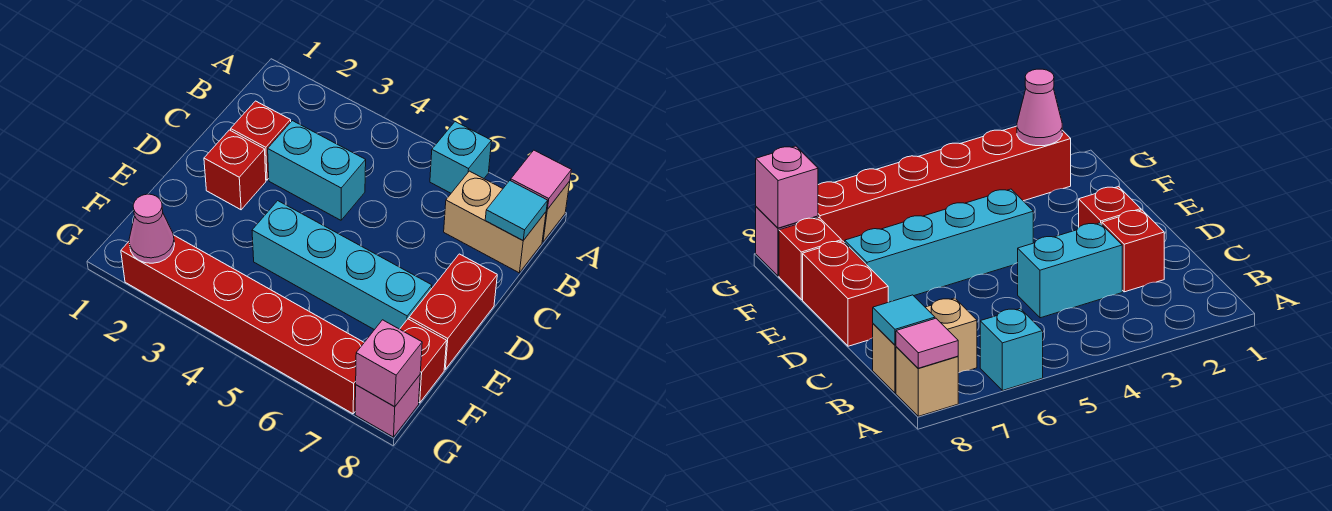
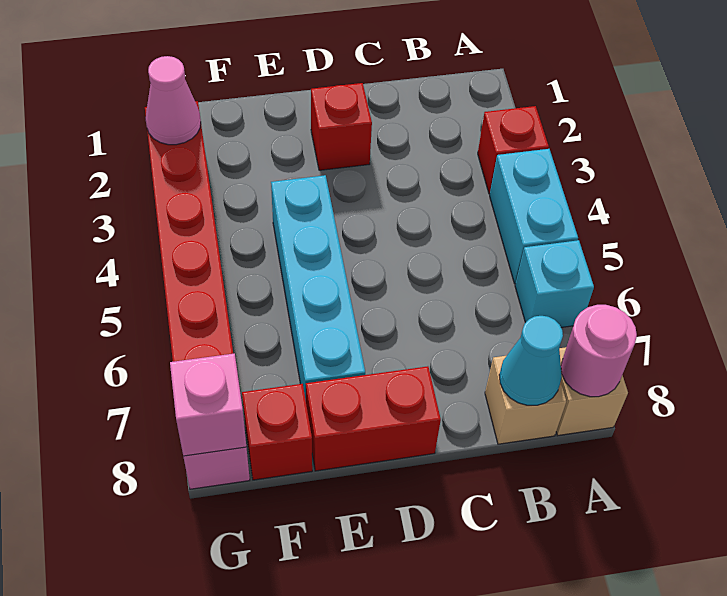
pink tile A8 level 2 -> pink round brick A8 level 2
tan brick B7:B8 level 1 -> tan brick B8 level 1
cyan tile B8 level 2 -> cyan cone B8 level 2
red brick C2 level 1 -> red brick A3 level 1
cyan brick C3:C4 level 1 -> cyan brick A4:A5 level 1

